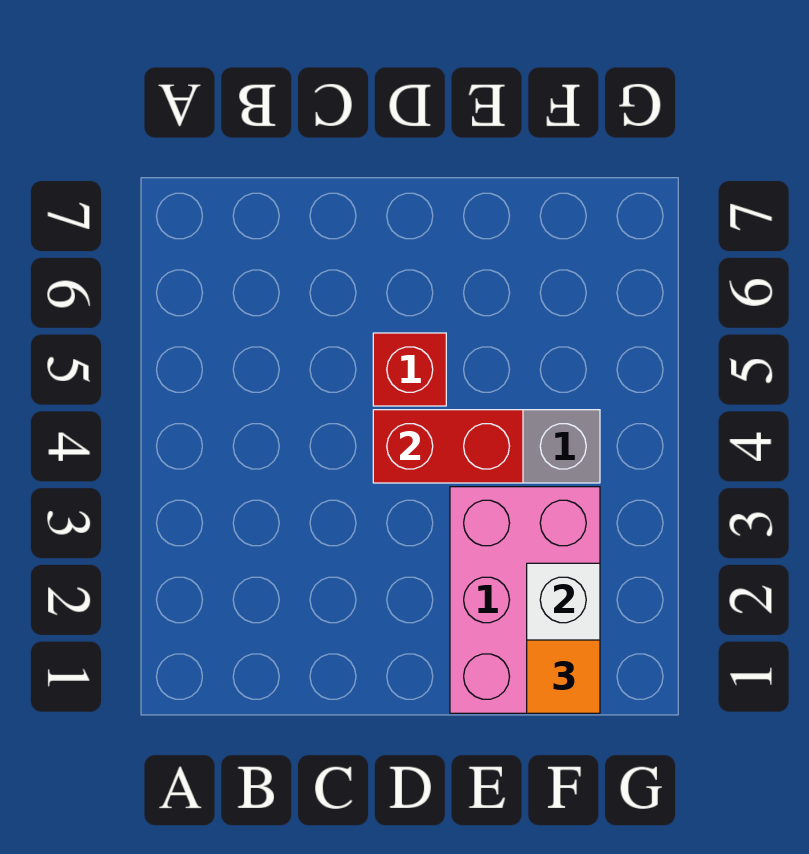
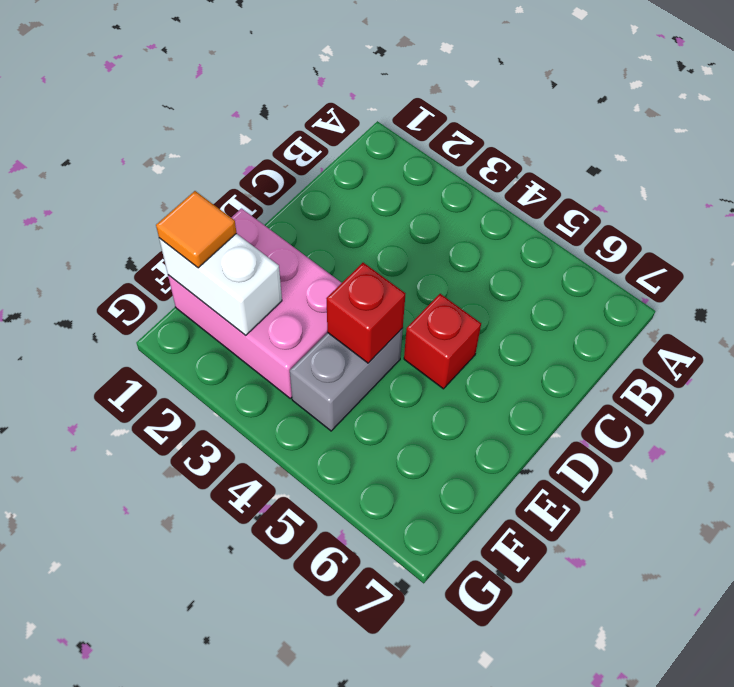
red brick D4:E4 level 2 -> red brick E4 level 2

